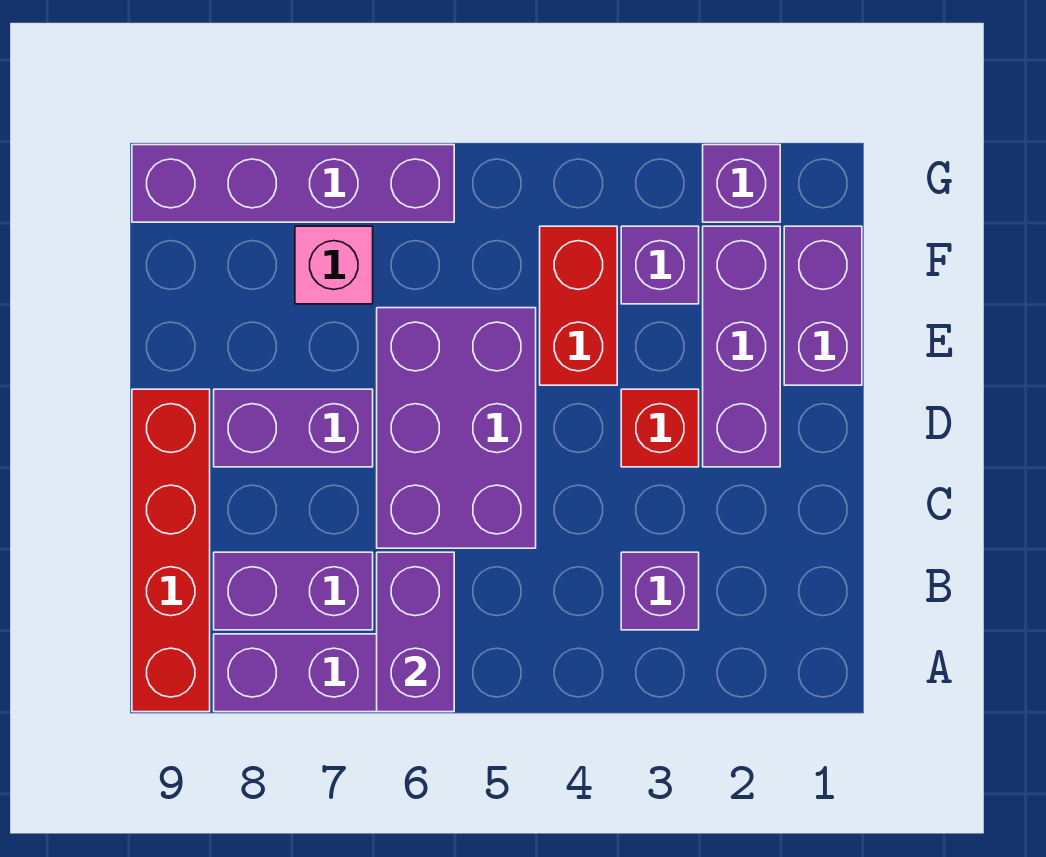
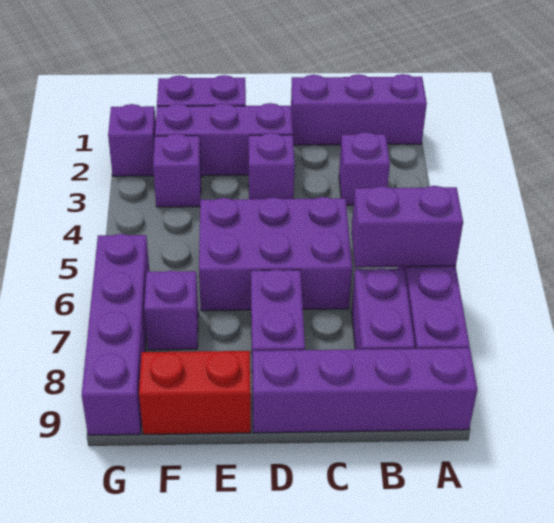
none -> purple brick A1:C1 level 1
red brick A9:D9 level 1 -> purple brick A9:D9 level 1
red brick D3 level 1 -> purple brick D3 level 1
red brick E4:F4 level 1 -> red brick E9:F9 level 1
pink brick F7 level 1 -> purple brick F7 level 1

